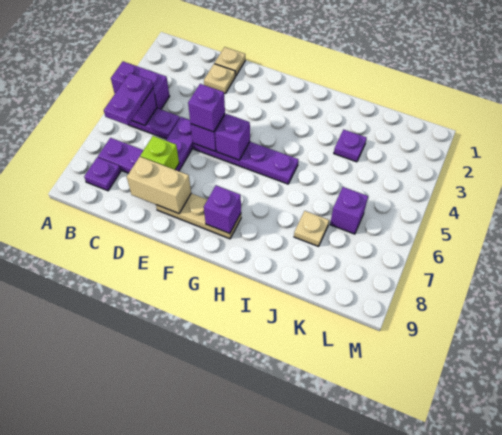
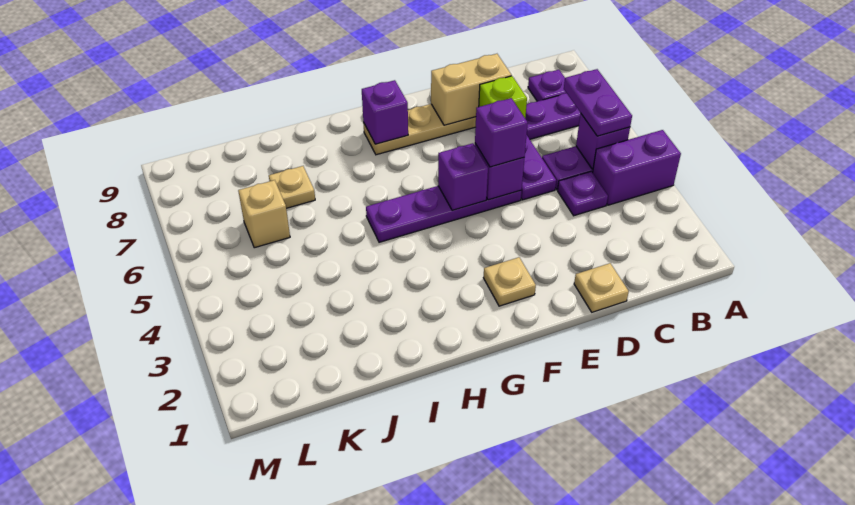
tan plate D2 level 1 -> tan plate F2 level 1
purple plate J3 level 1 -> purple plate C4 level 1
purple brick K6 level 1 -> tan brick K6 level 1

